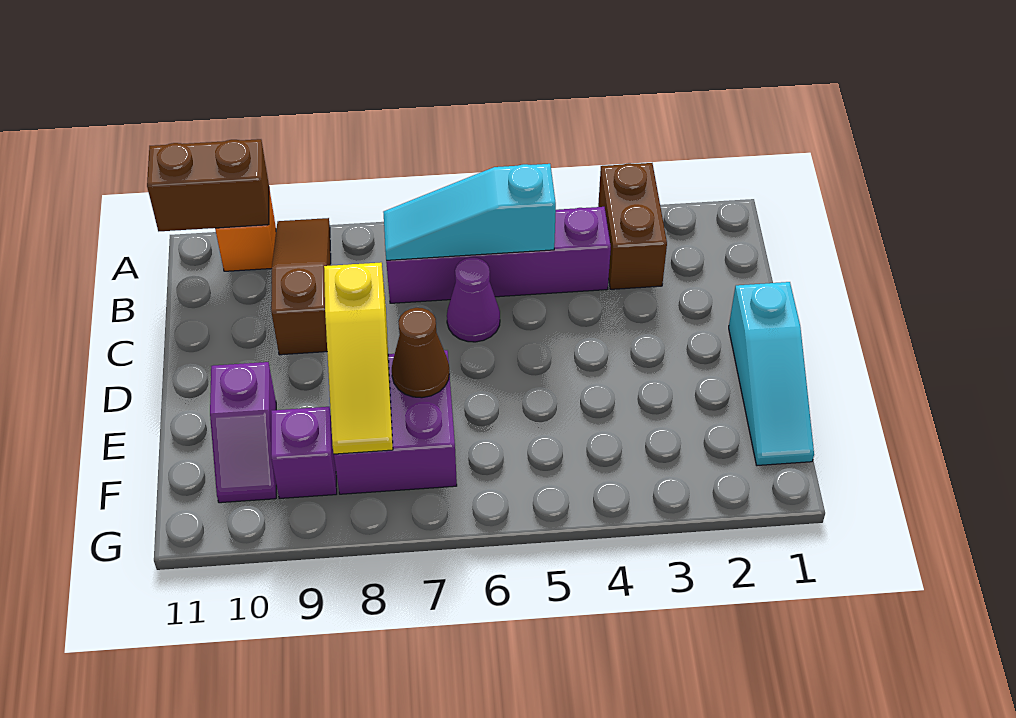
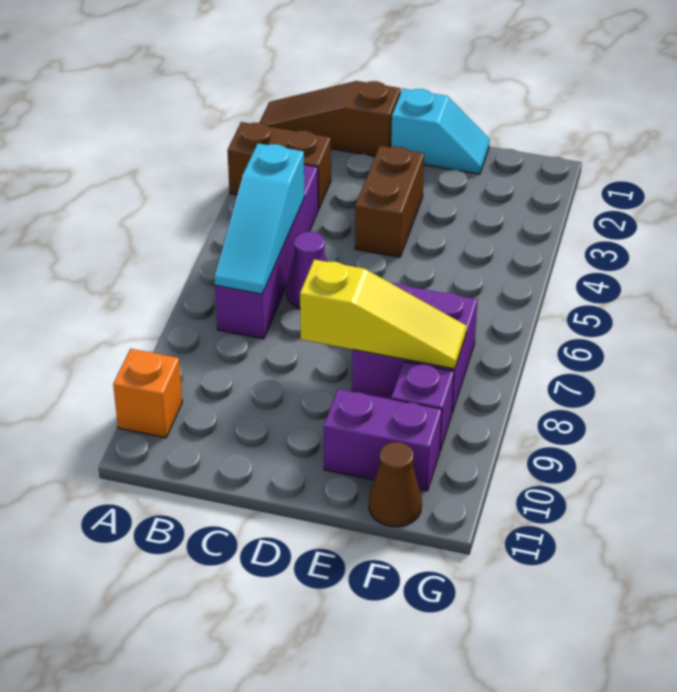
brown slope A9:C9 level 1 top C -> brown slope A1:C1 level 1 top C
brown brick A10:A11 level 2 -> brown brick D3:D4 level 1
cyan slope D1:F1 level 1 top D -> cyan slope D1:E1 level 1 top D
brown cone E7 level 2 -> brown cone F11 level 1
purple slope E10:F10 level 1 top E -> purple brick E10:F10 level 1

